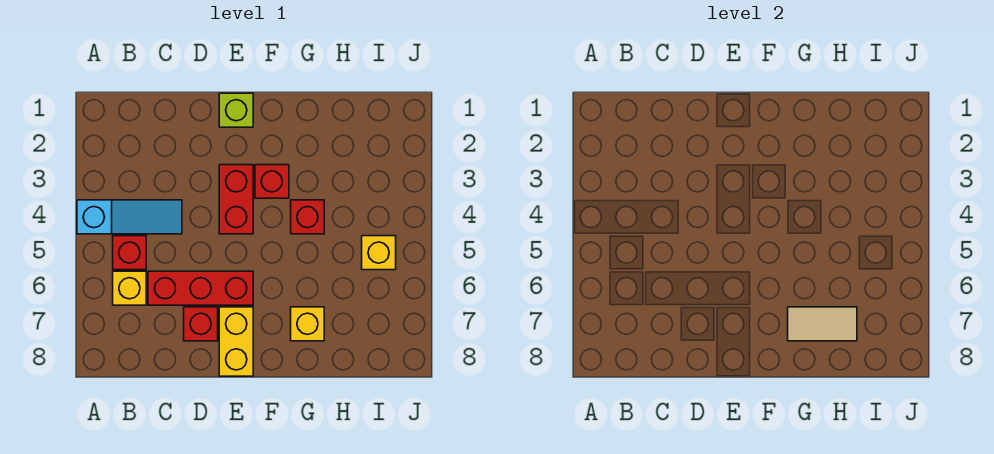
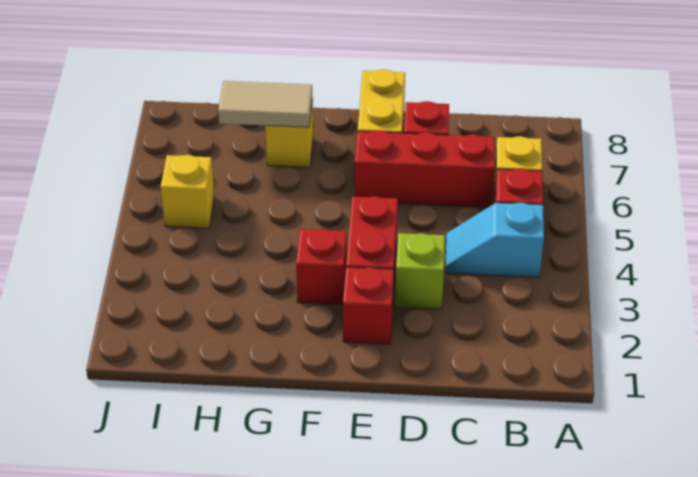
cyan slope A4:C4 level 1 top A -> cyan slope B4:C4 level 1 top B
lime brick E1 level 1 -> lime brick D3 level 1
red brick G4 level 1 -> red brick E2 level 1

